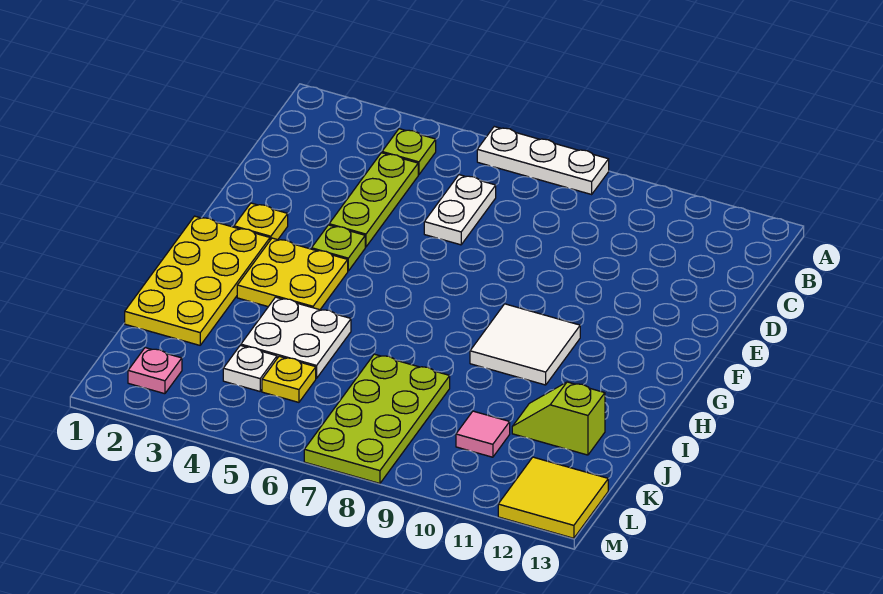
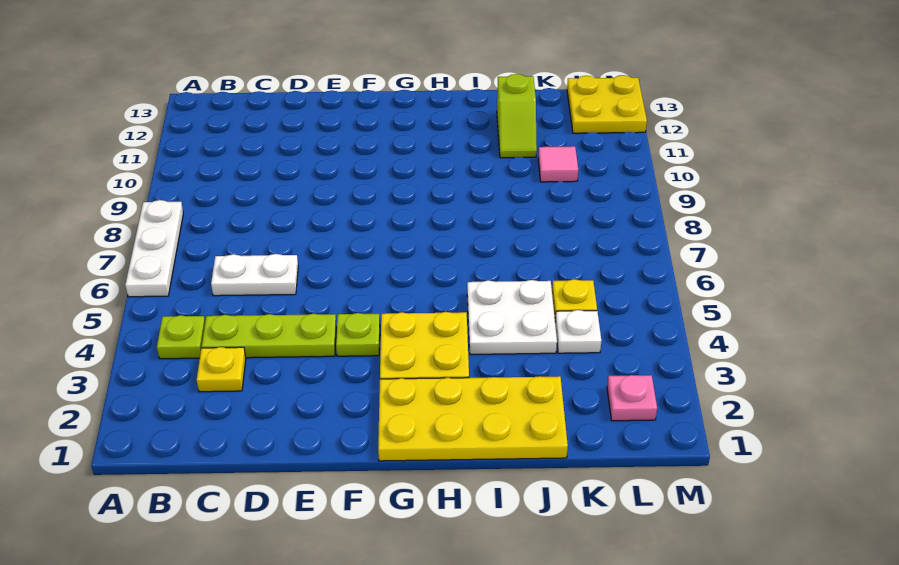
yellow plate F2 level 1 -> yellow plate C3 level 1
white tile G9:H10 level 1 -> none
lime plate J7:M8 level 1 -> none
yellow tile L12:M13 level 1 -> yellow plate L12:M13 level 1

